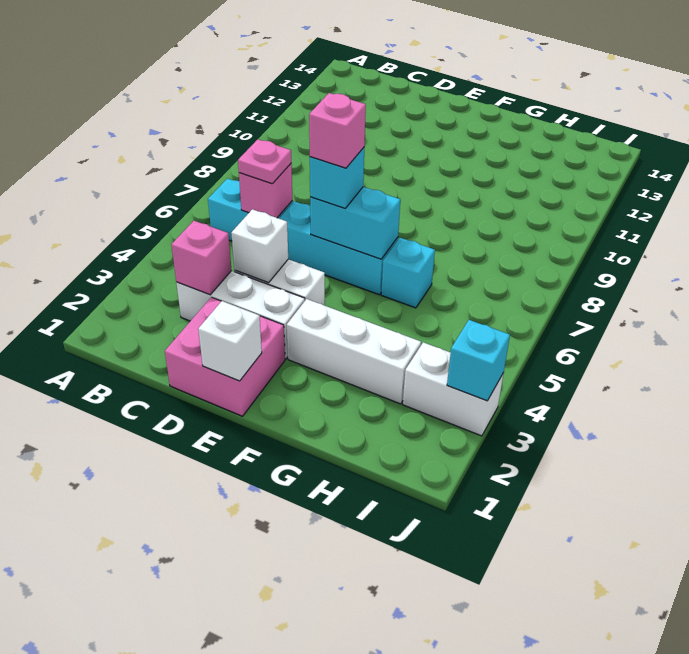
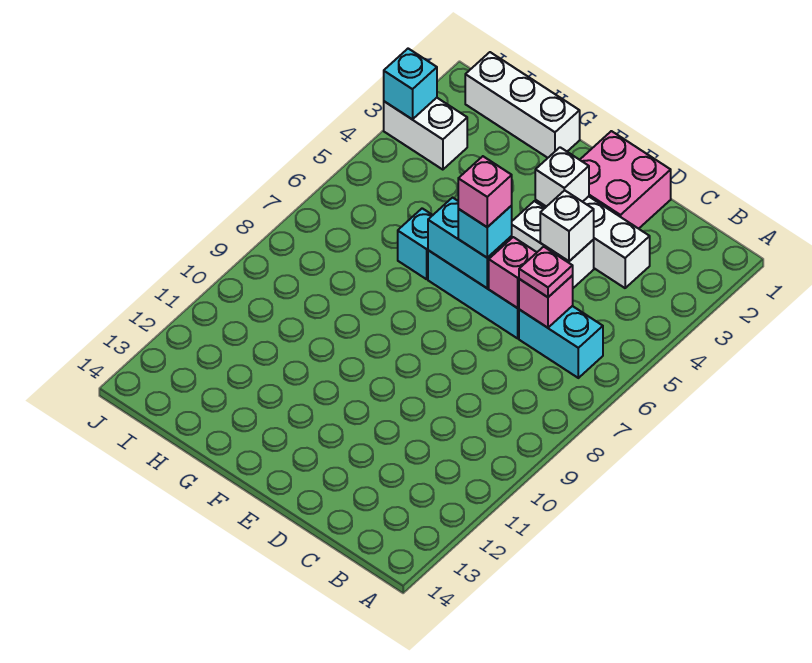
pink brick C3 level 2 -> pink brick D6 level 2
white brick E1 level 2 -> white brick E3 level 2
white brick F3:H3 level 1 -> white brick G1:I1 level 1

